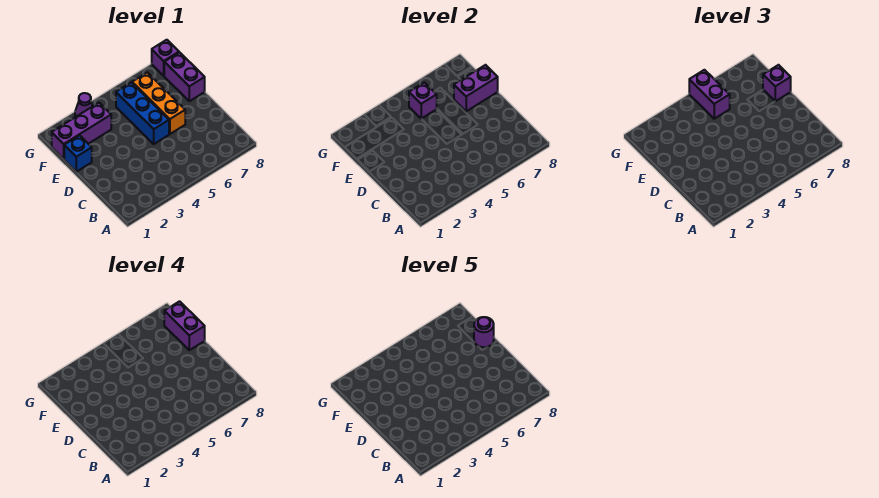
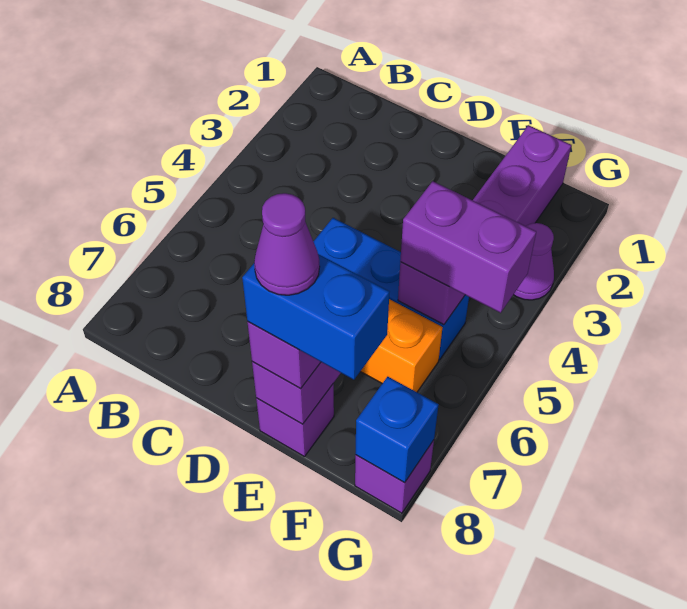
blue brick E1 level 1 -> blue brick G8 level 2
purple brick E8:F8 level 1 -> purple brick E8 level 1
purple brick E8:F8 level 4 -> blue brick E8:F8 level 4
purple round brick E8 level 5 -> purple cone E8 level 5

